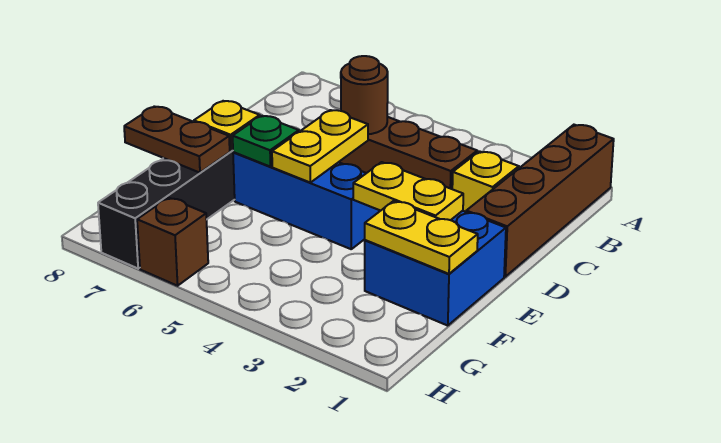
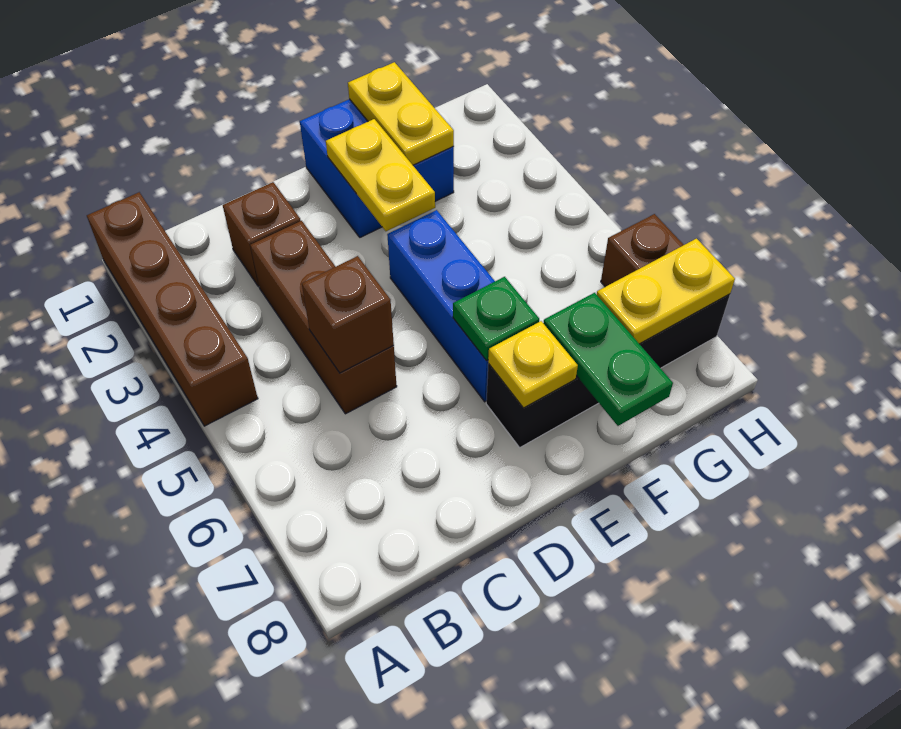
brown brick A1:D1 level 1 -> brown brick A1:A4 level 1
yellow brick C2 level 1 -> brown brick C2 level 1
brown round brick C5 level 2 -> brown brick C5 level 2
yellow plate D5:E5 level 2 -> yellow plate G7:H7 level 2
brown plate F7:F8 level 2 -> green plate F7:F8 level 2

